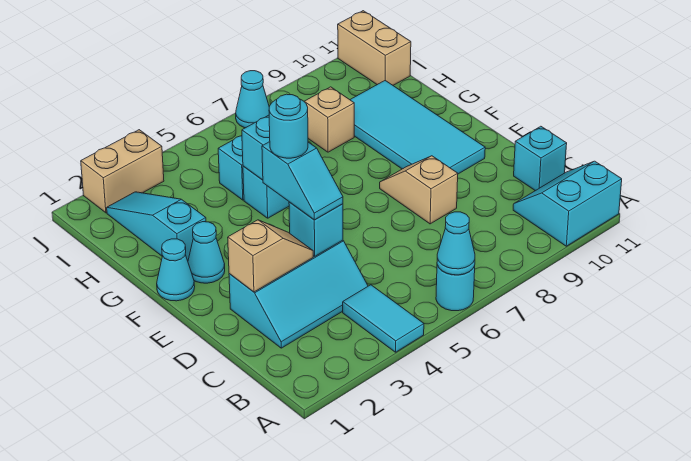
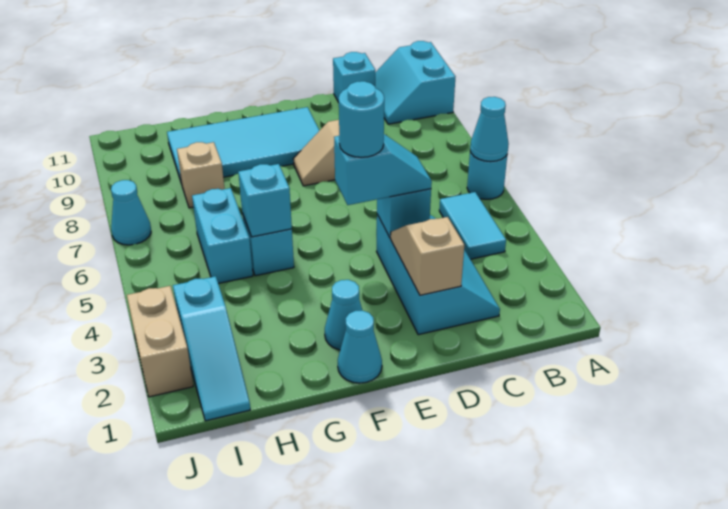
cyan tile A4:B4 level 1 -> cyan tile B4:B5 level 1
cyan slope G2:I2 level 1 top G -> cyan slope I1:I3 level 1 top 3
tan brick I11:J11 level 1 -> none

